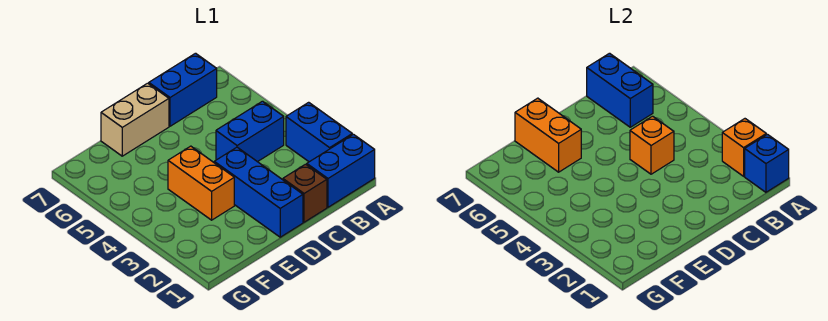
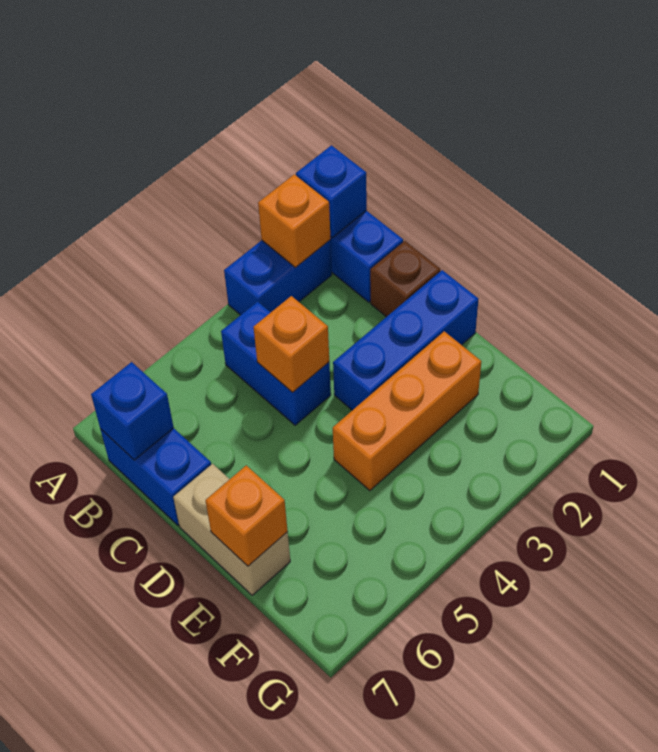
blue brick B6:B7 level 2 -> blue brick B7 level 2
orange brick E3:E4 level 1 -> orange brick E2:E4 level 1
orange brick E6:E7 level 2 -> orange brick E7 level 2

